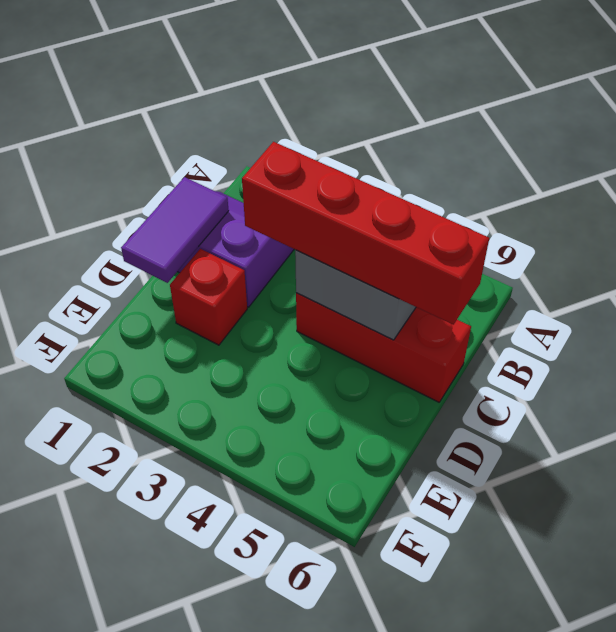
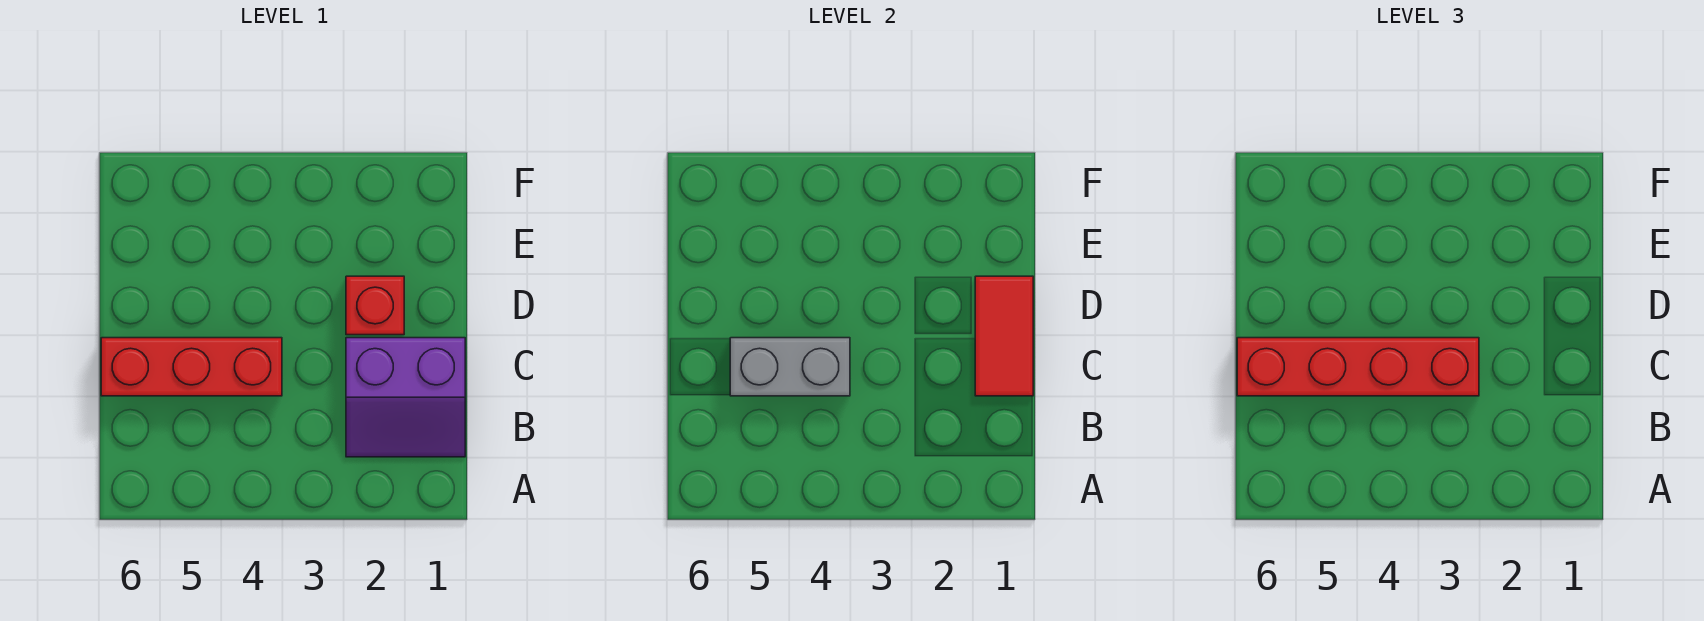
purple tile C1:D1 level 2 -> red tile C1:D1 level 2

